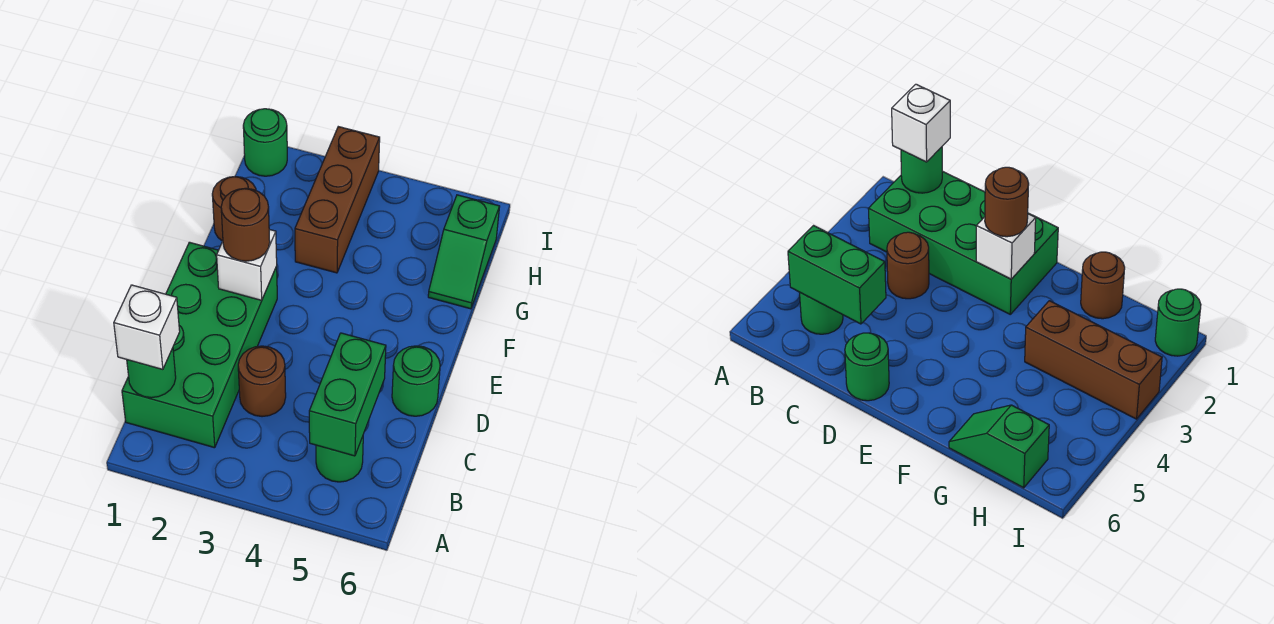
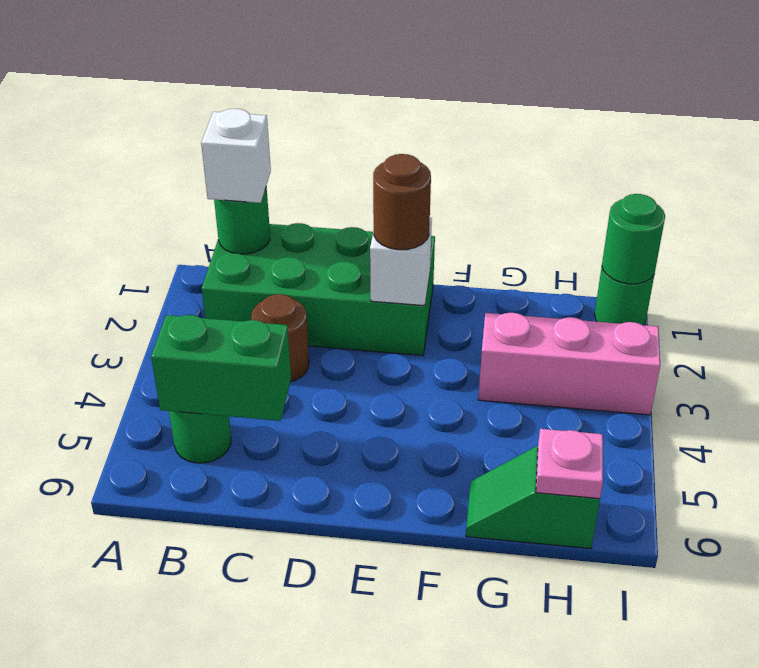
green round brick D6 level 1 -> green round brick I1 level 2
brown round brick G1 level 1 -> none
brown brick G3:I3 level 1 -> pink brick G3:I3 level 1
none -> pink plate H6 level 2

